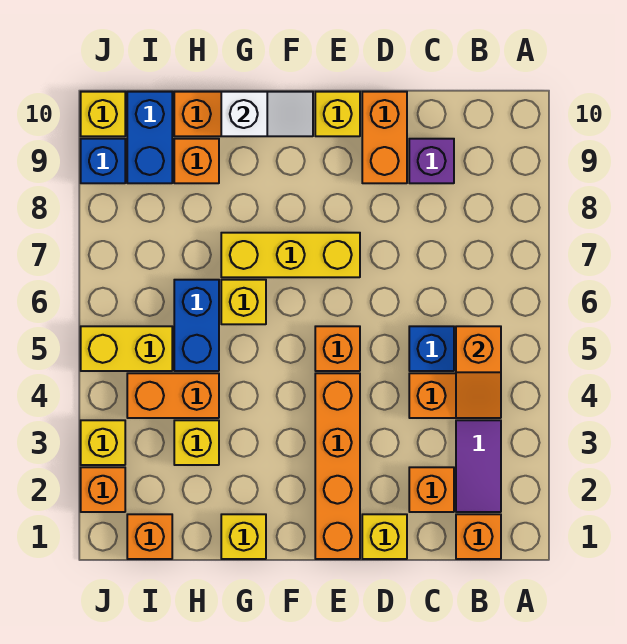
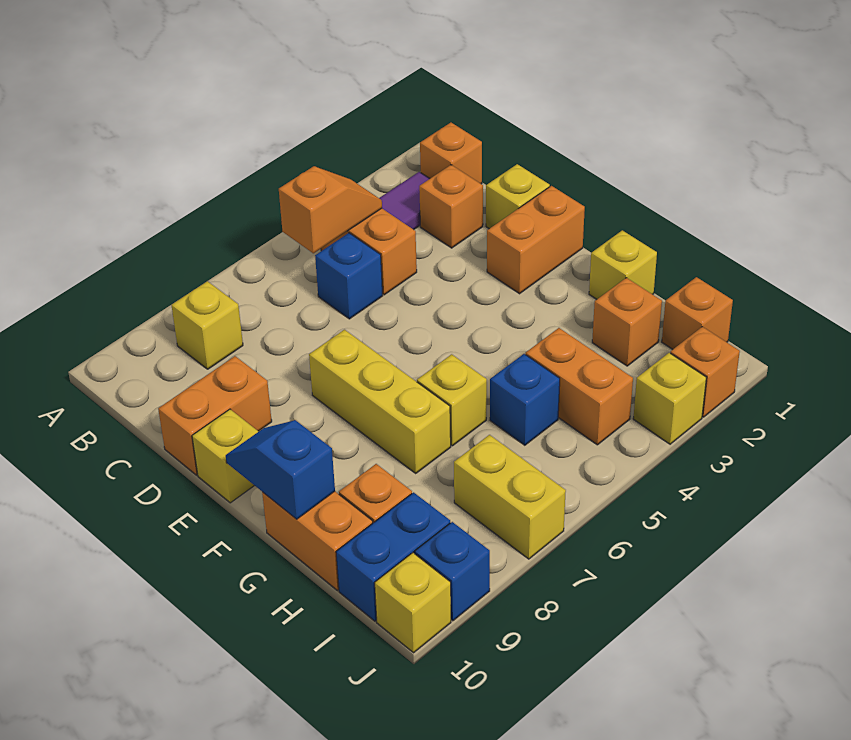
purple brick C9 level 1 -> none
orange brick E1:E4 level 1 -> orange brick E1:E2 level 1
orange brick E5 level 1 -> orange brick H2 level 1
white slope F10:G10 level 2 top G -> blue slope F10:G10 level 2 top G
yellow brick H3 level 1 -> yellow brick B8 level 1
blue brick H5:H6 level 1 -> blue brick H5 level 1
yellow brick I5:J5 level 1 -> yellow brick I7:J7 level 1

